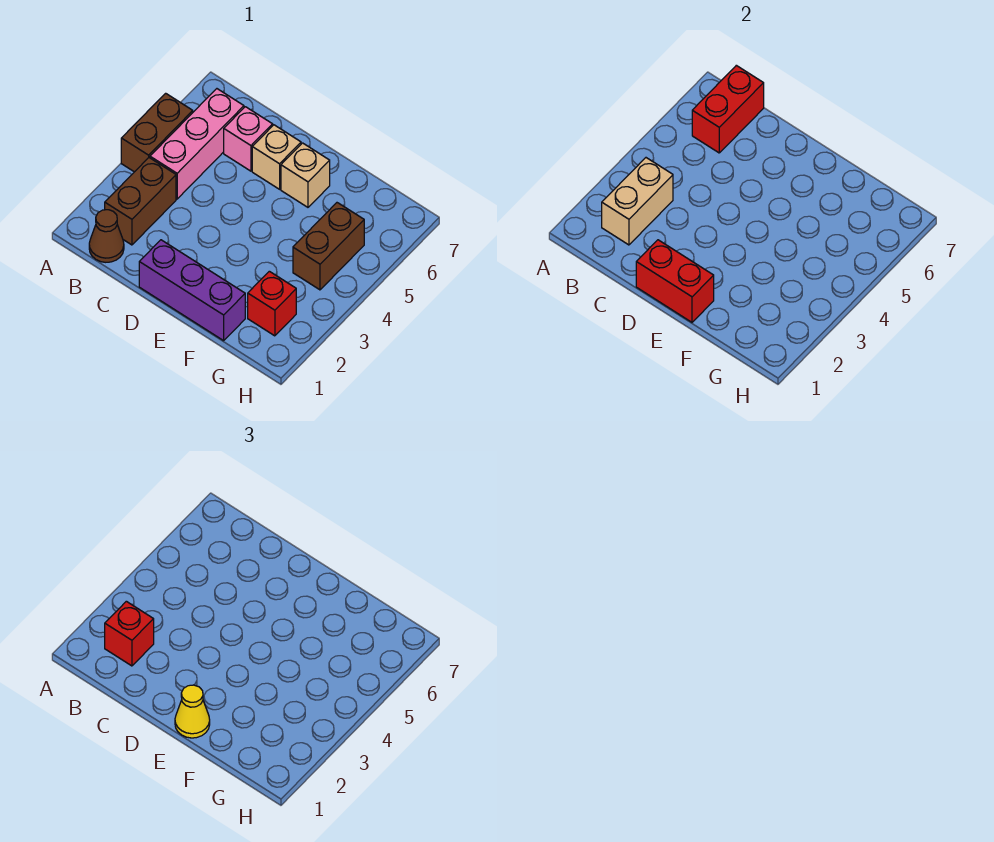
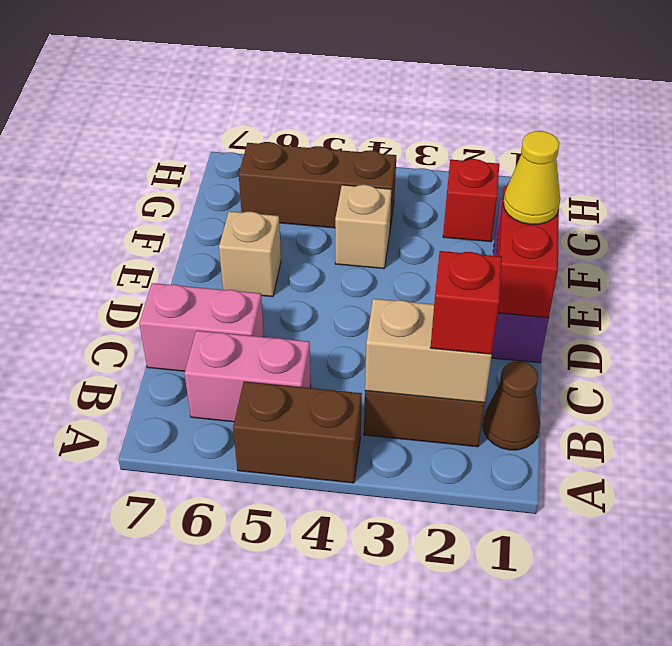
pink brick B4:B6 level 1 -> pink brick B5:B6 level 1
red brick B6:B7 level 2 -> none
pink brick C6 level 1 -> pink brick C6:C7 level 1
tan brick D6 level 1 -> tan brick F4 level 1
brown brick G4:G5 level 1 -> brown brick G4:G6 level 1

